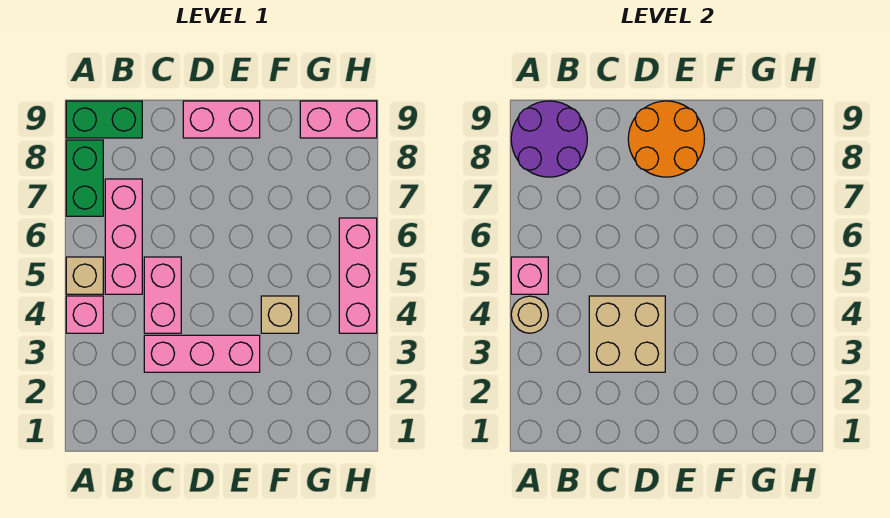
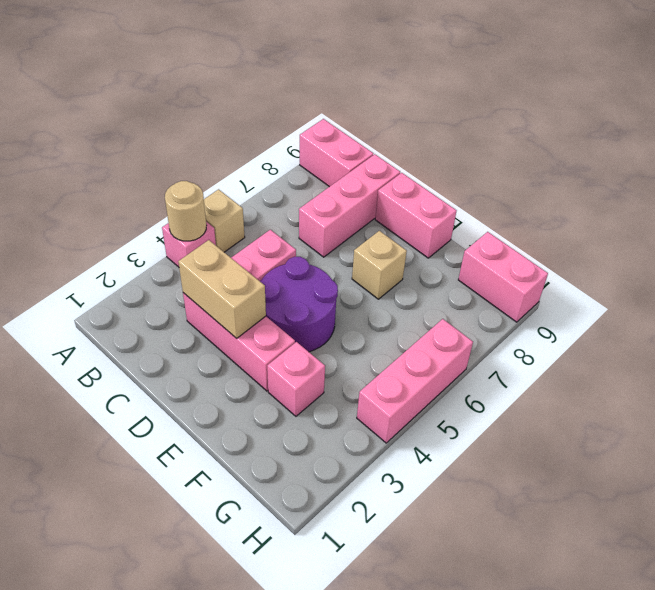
pink brick A5 level 2 -> pink brick F3 level 1
green brick A7:A8 level 1 -> none
purple round brick A8:B9 level 2 -> purple round brick D4:E5 level 1
green brick A9:B9 level 1 -> pink brick A9:B9 level 1
pink brick B5:B7 level 1 -> pink brick C7:C9 level 1
tan brick C3:D4 level 2 -> tan brick C3:D3 level 2
orange round brick D8:E9 level 2 -> none
tan brick F4 level 1 -> tan brick E7 level 1

